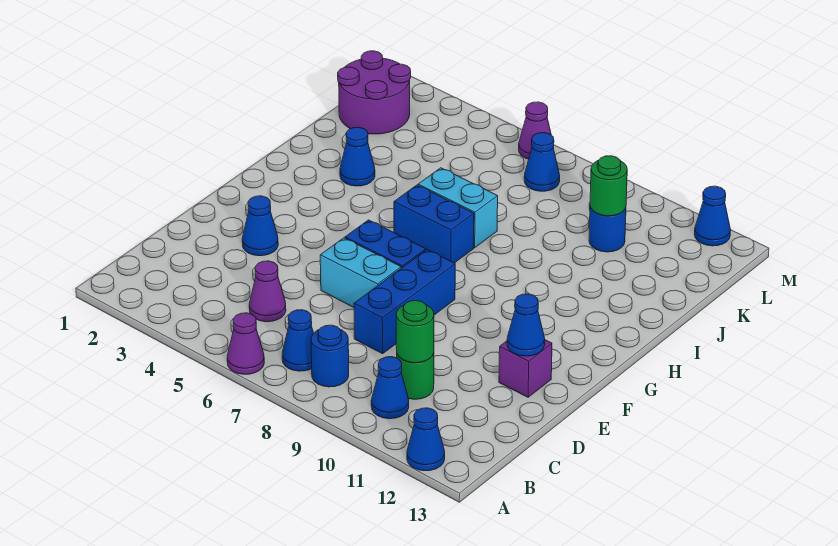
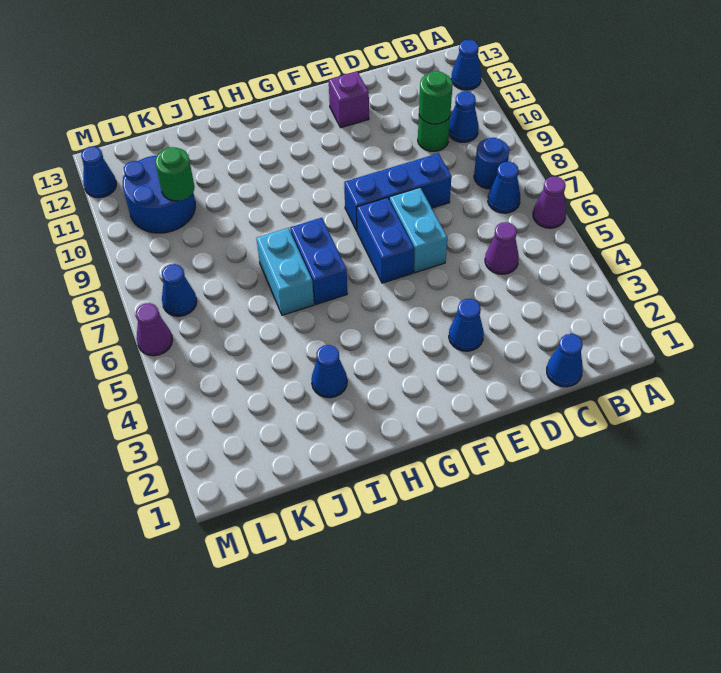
blue cone E12 level 2 -> blue cone C1 level 1
purple round brick K1:L2 level 1 -> none
blue round brick K10 level 1 -> blue round brick K10:L11 level 1

